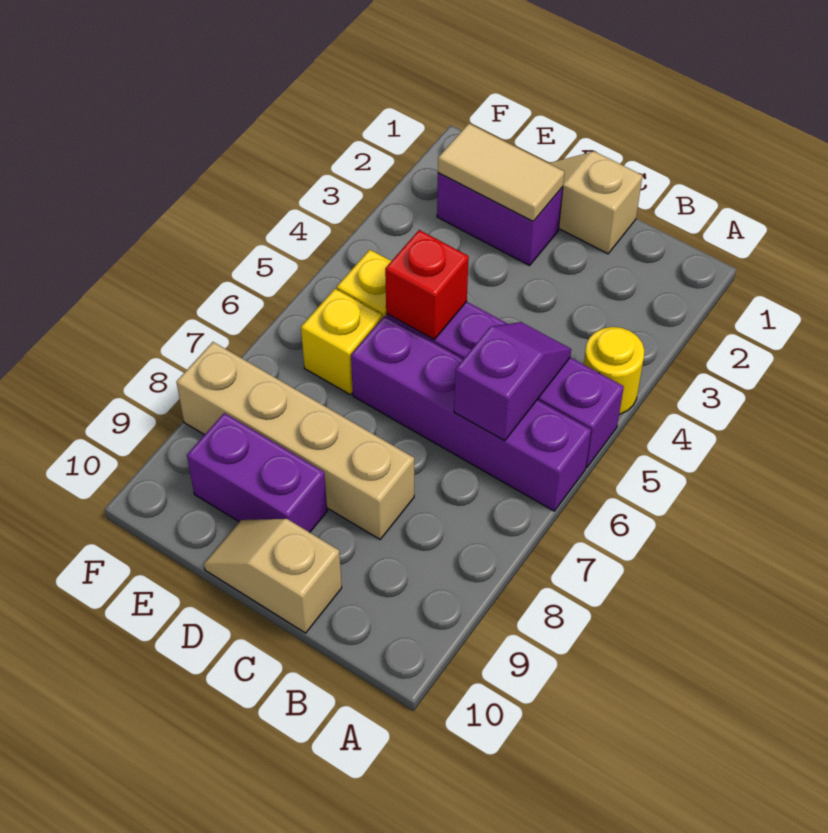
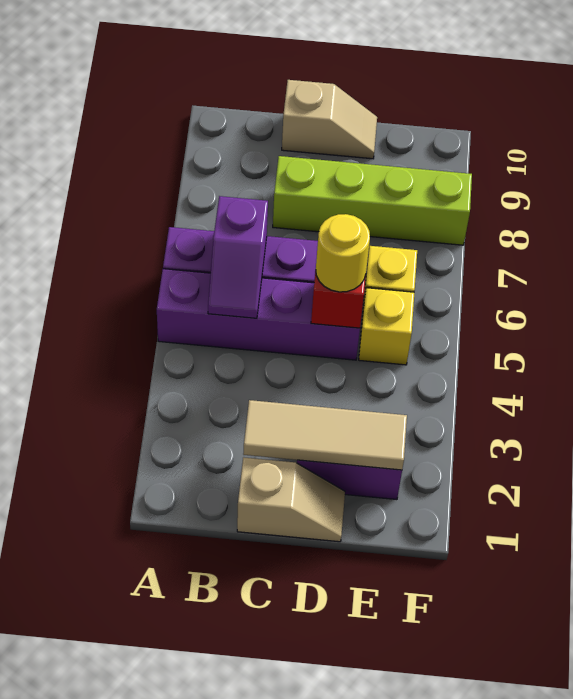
yellow round brick A4 level 1 -> yellow round brick D5 level 3
tan brick C8:F8 level 1 -> lime brick C8:F8 level 1
tan tile D2:E2 level 2 -> tan tile C2:E2 level 2
purple brick D9:E9 level 1 -> none

